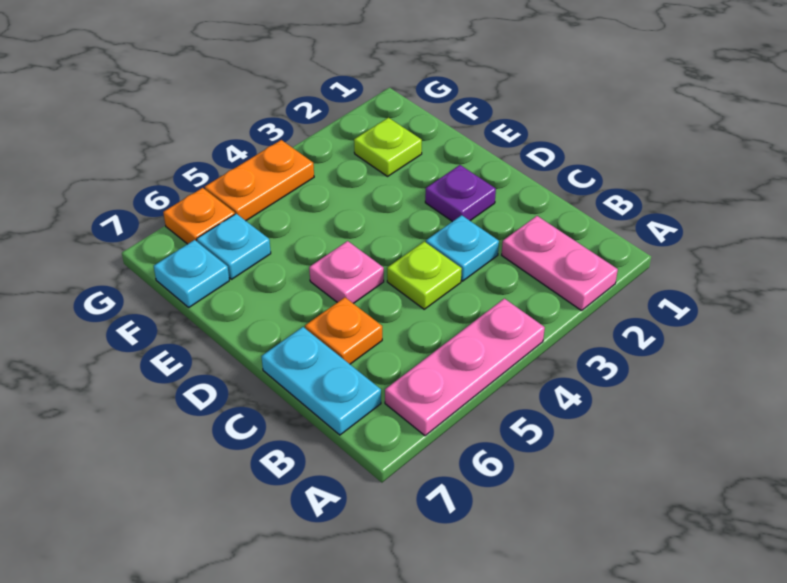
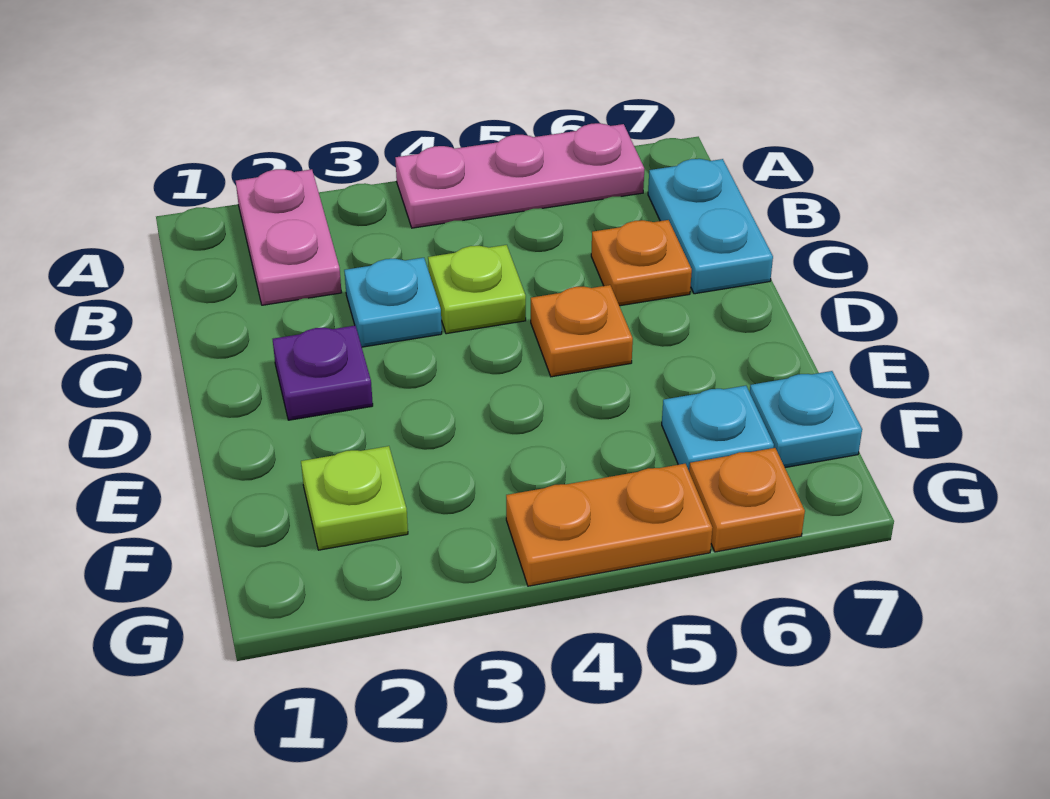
pink plate D5 level 1 -> orange plate D5 level 1

